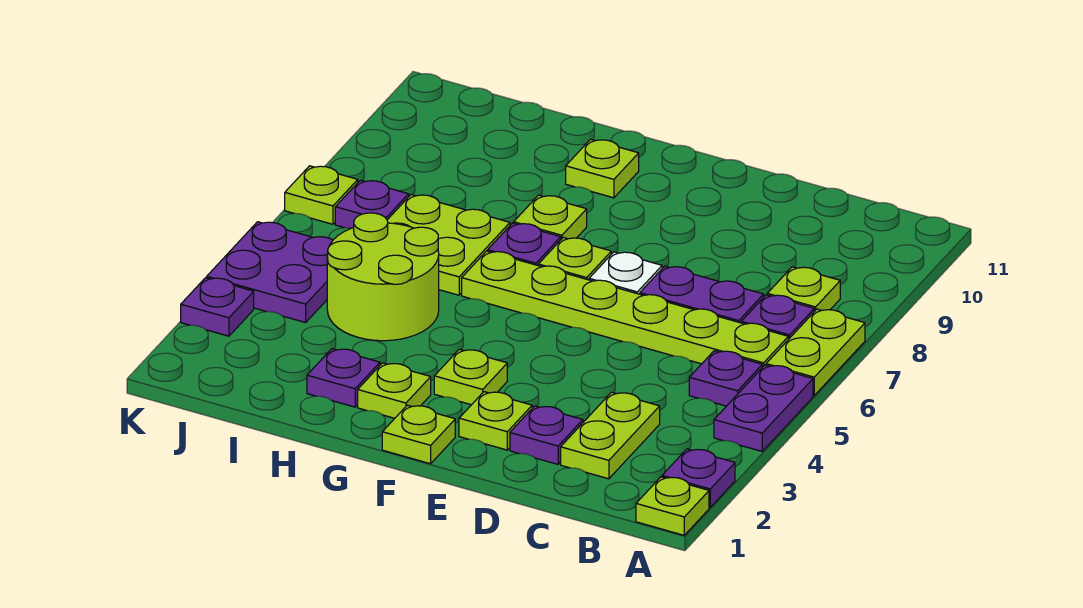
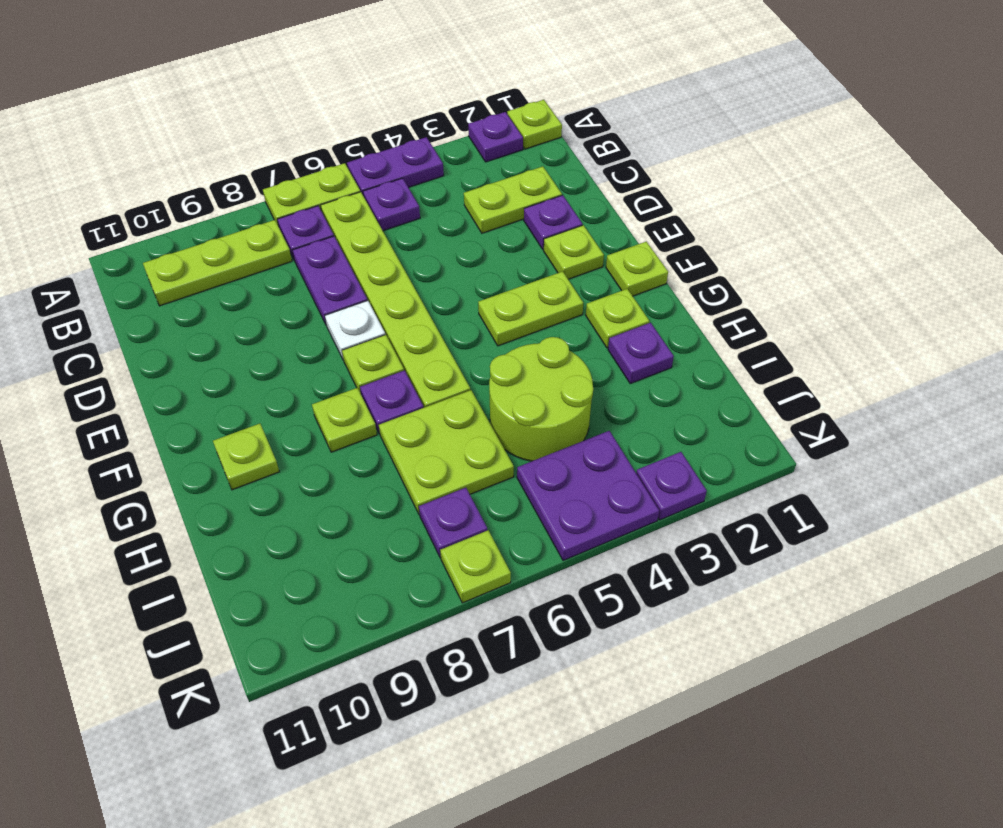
lime plate B8 level 1 -> lime plate B8:B10 level 1
lime plate F3 level 1 -> lime plate F3:F4 level 1

